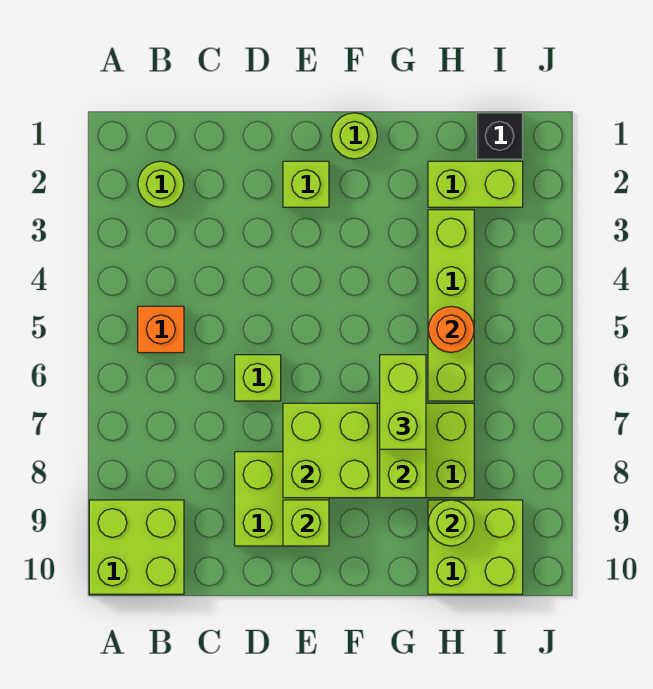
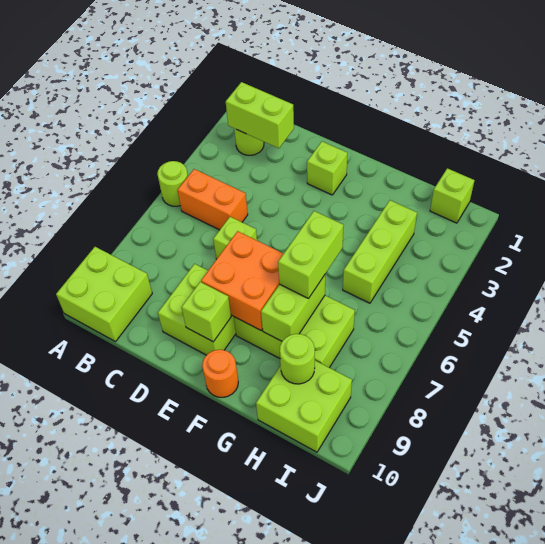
orange brick B5 level 1 -> orange brick B5:C5 level 1
lime brick E7:F8 level 2 -> orange brick E7:F8 level 2
lime round brick F1 level 1 -> lime round brick A5 level 1
lime brick H2:I2 level 1 -> lime brick B2:C2 level 2
lime brick H3:H6 level 1 -> lime brick H3:H5 level 1
orange round brick H5 level 2 -> orange round brick F10 level 1
black brick I1 level 1 -> lime brick I1 level 1

